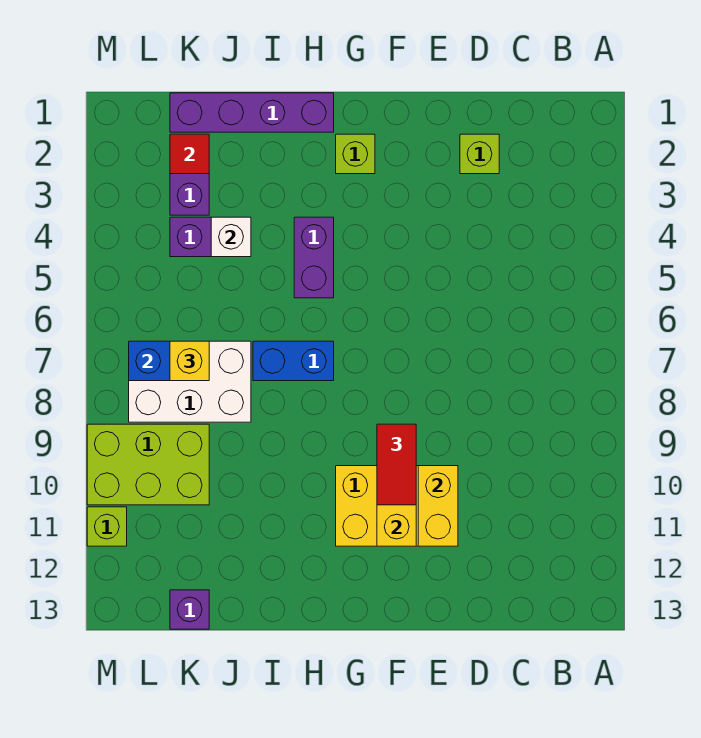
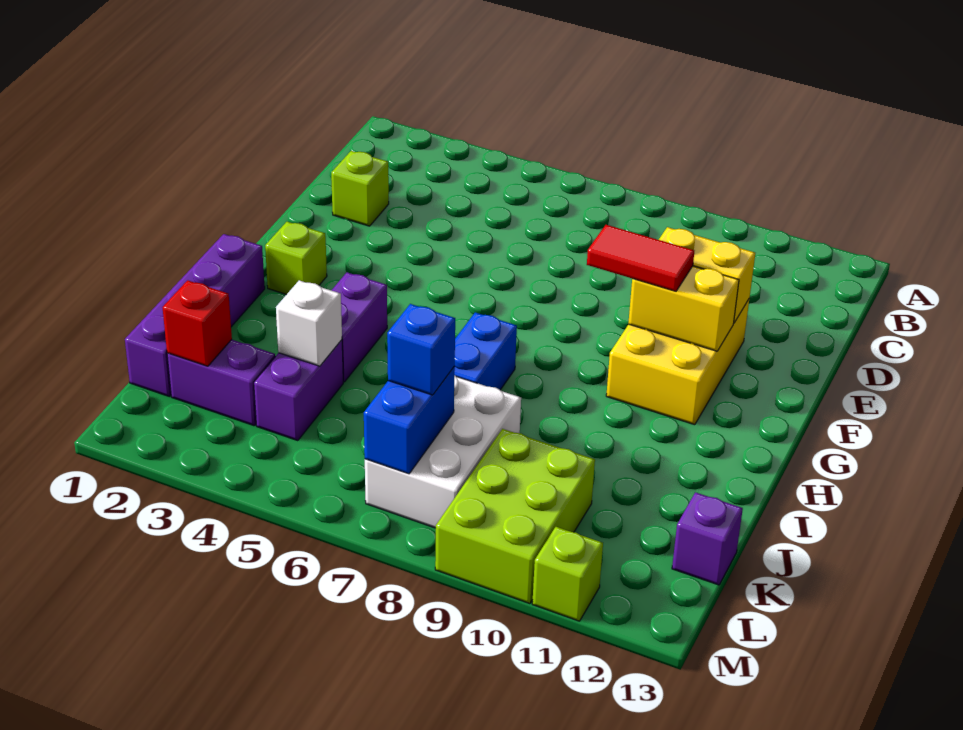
purple brick H4:H5 level 1 -> purple brick H4:I4 level 1
red tile K2 level 2 -> red brick K2 level 2
yellow brick K7 level 3 -> blue brick K7 level 3

